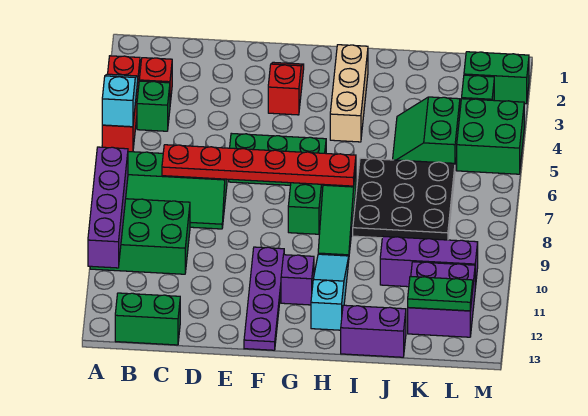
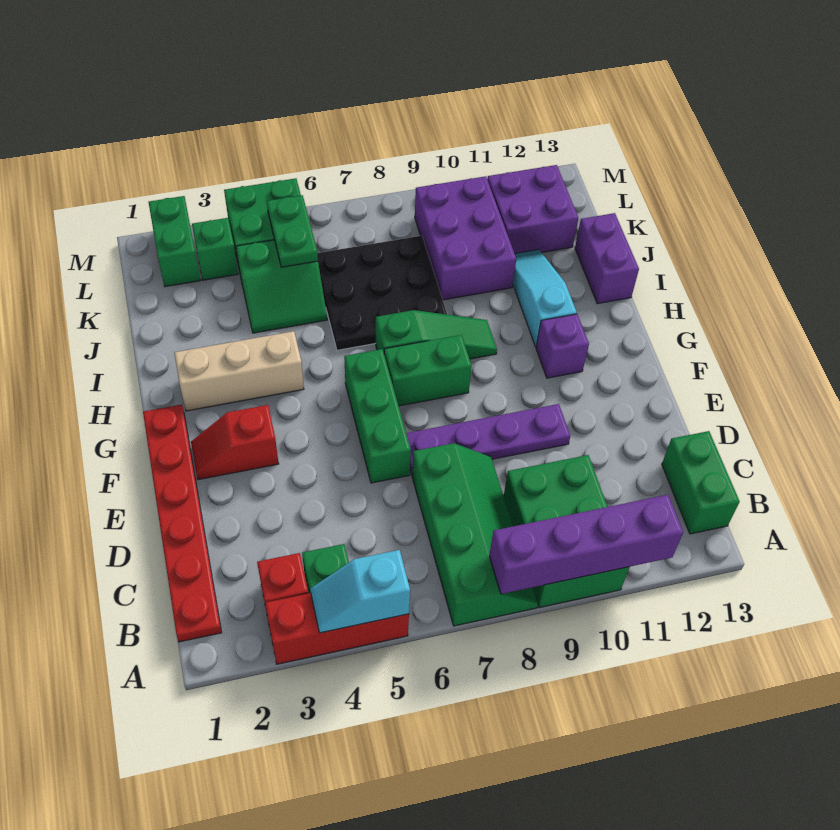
red plate C7:H7 level 2 -> red plate B1:G1 level 1
purple plate F10:F13 level 1 -> purple plate E7:E10 level 1
cyan slope H10:H12 level 1 top 12 -> cyan slope H11:J11 level 1 top H
purple brick J10:L10 level 1 -> purple brick J9:L10 level 1
green plate K12:L12 level 2 -> green plate K5:L5 level 2

